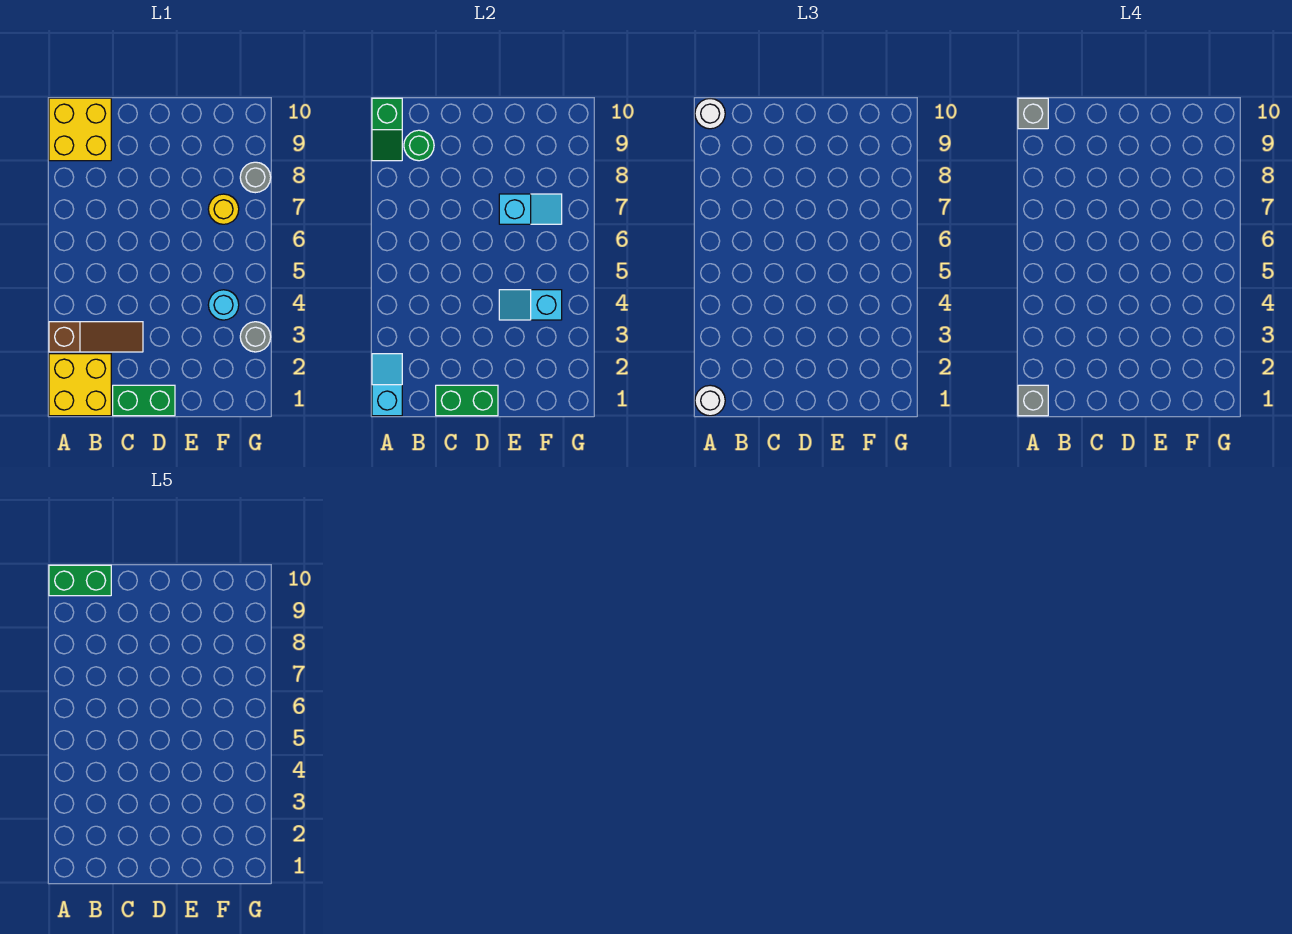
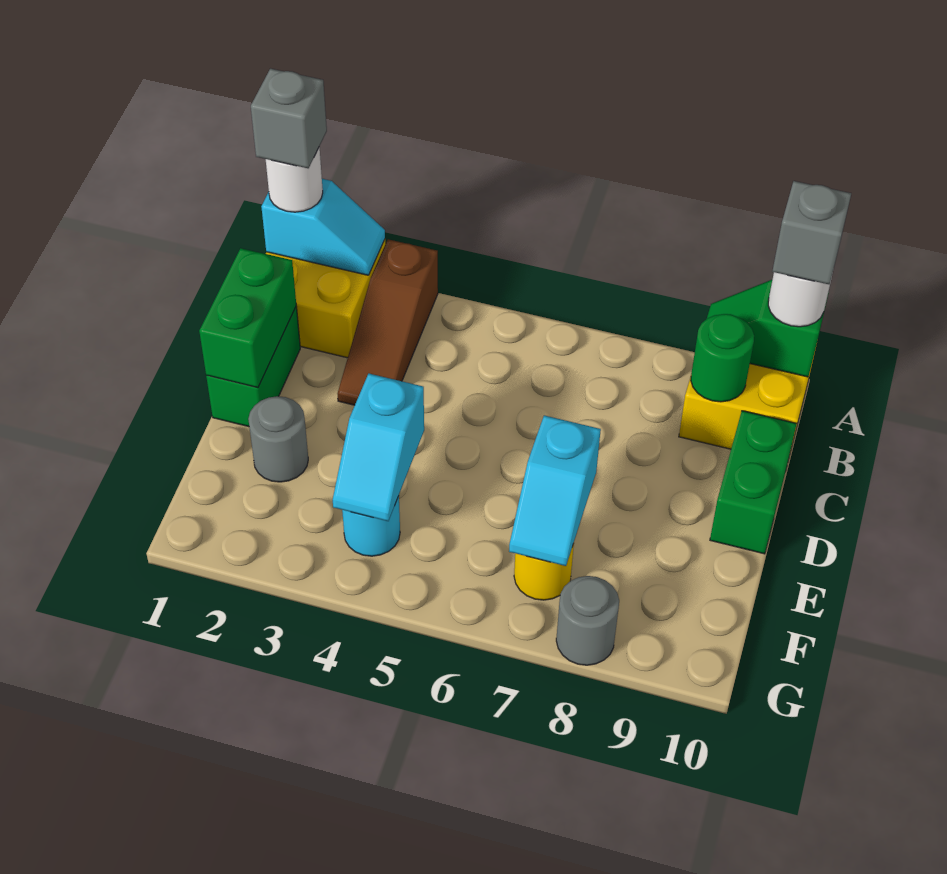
green brick A10:B10 level 5 -> green brick C10:D10 level 1
cyan slope E4:F4 level 2 top F -> cyan slope E4:F4 level 2 top E
grey round brick G3 level 1 -> grey round brick E2 level 1

